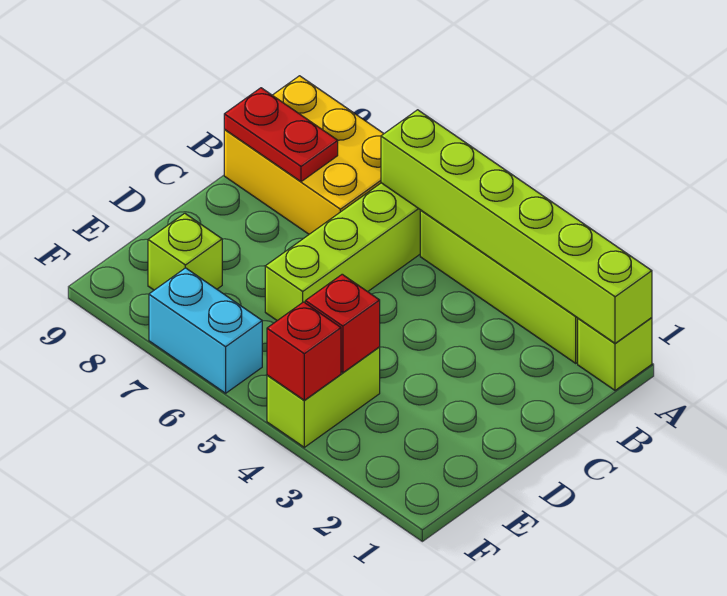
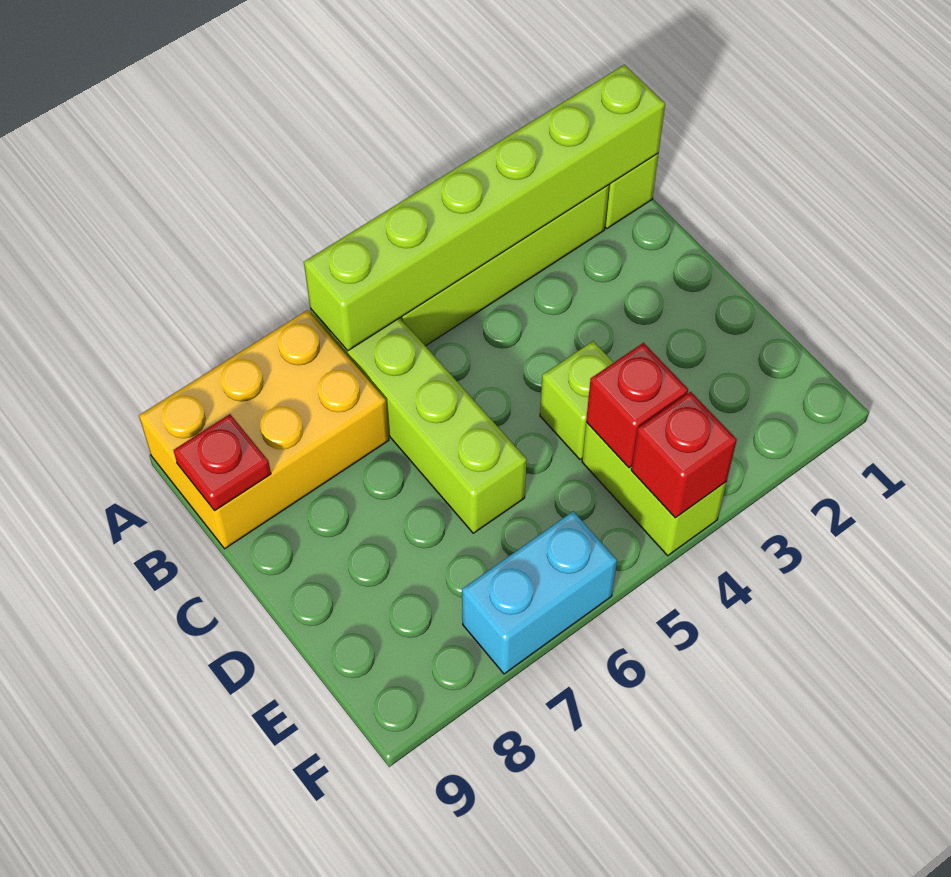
red plate B8:B9 level 2 -> red plate B9 level 2
lime brick E8 level 1 -> lime brick D4 level 1

